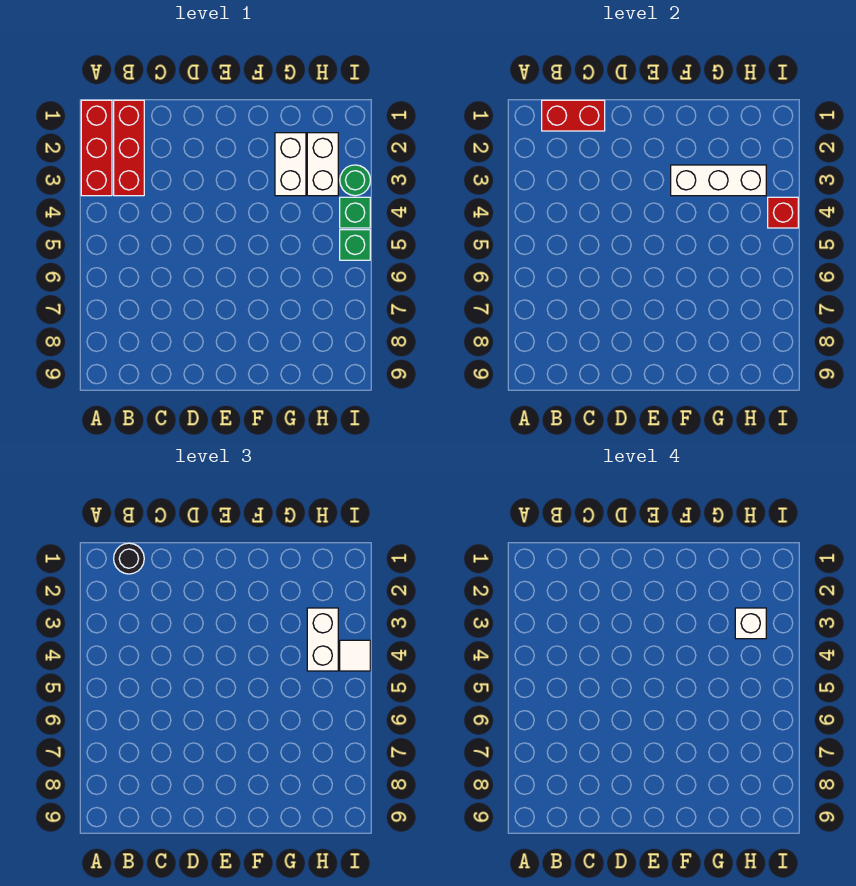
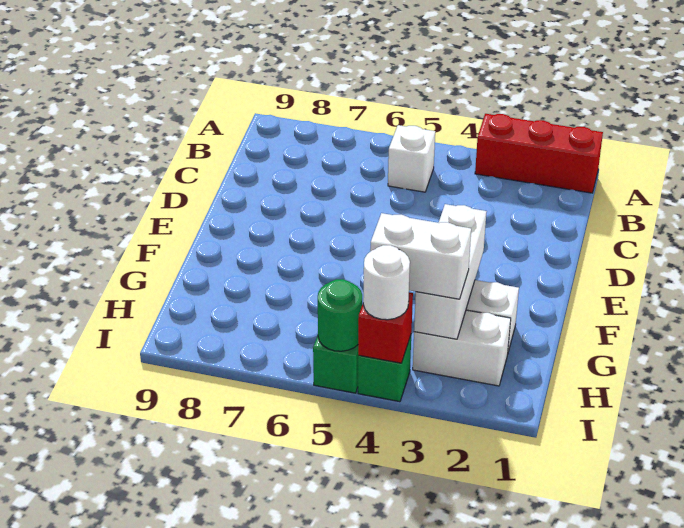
red brick B1:B3 level 1 -> none
red brick B1:C1 level 2 -> none
black round brick B1 level 3 -> none
white brick H3 level 4 -> white brick B5 level 1
green round brick I3 level 1 -> green round brick I5 level 2
white tile I4 level 3 -> white round brick I4 level 3

